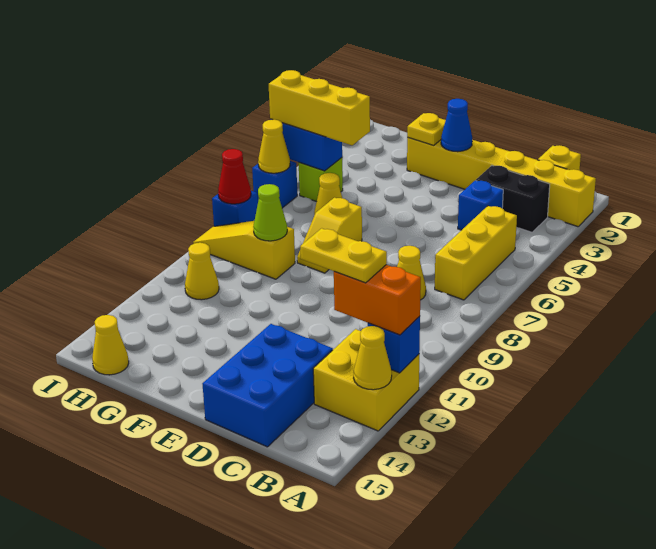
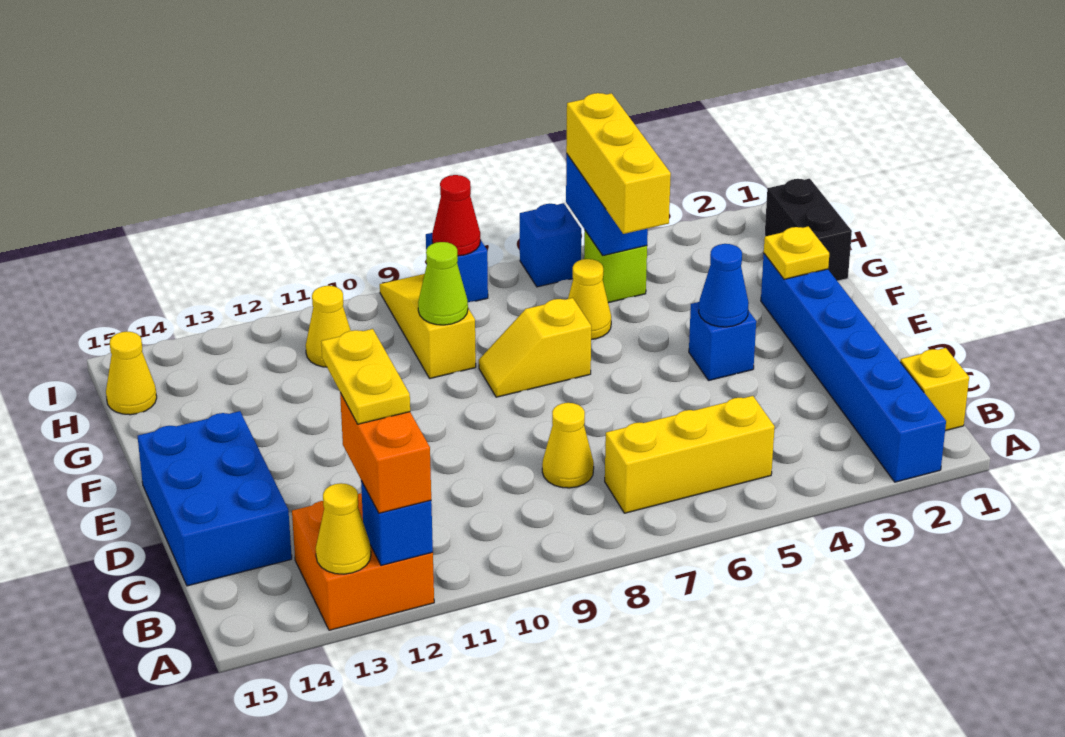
yellow brick A2:F2 level 1 -> blue brick A2:F2 level 1
yellow brick A12:B13 level 1 -> orange brick A12:B13 level 1
black brick B3:C3 level 1 -> black brick G1:H1 level 1
blue brick C4 level 1 -> blue brick E4 level 1
blue brick C13:D15 level 1 -> blue brick C14:E15 level 1
blue cone E2 level 2 -> blue cone E4 level 2
yellow cone I6 level 2 -> none

